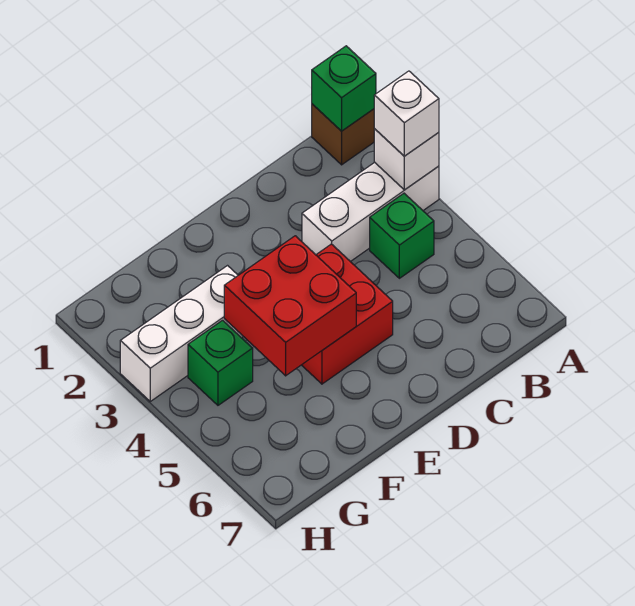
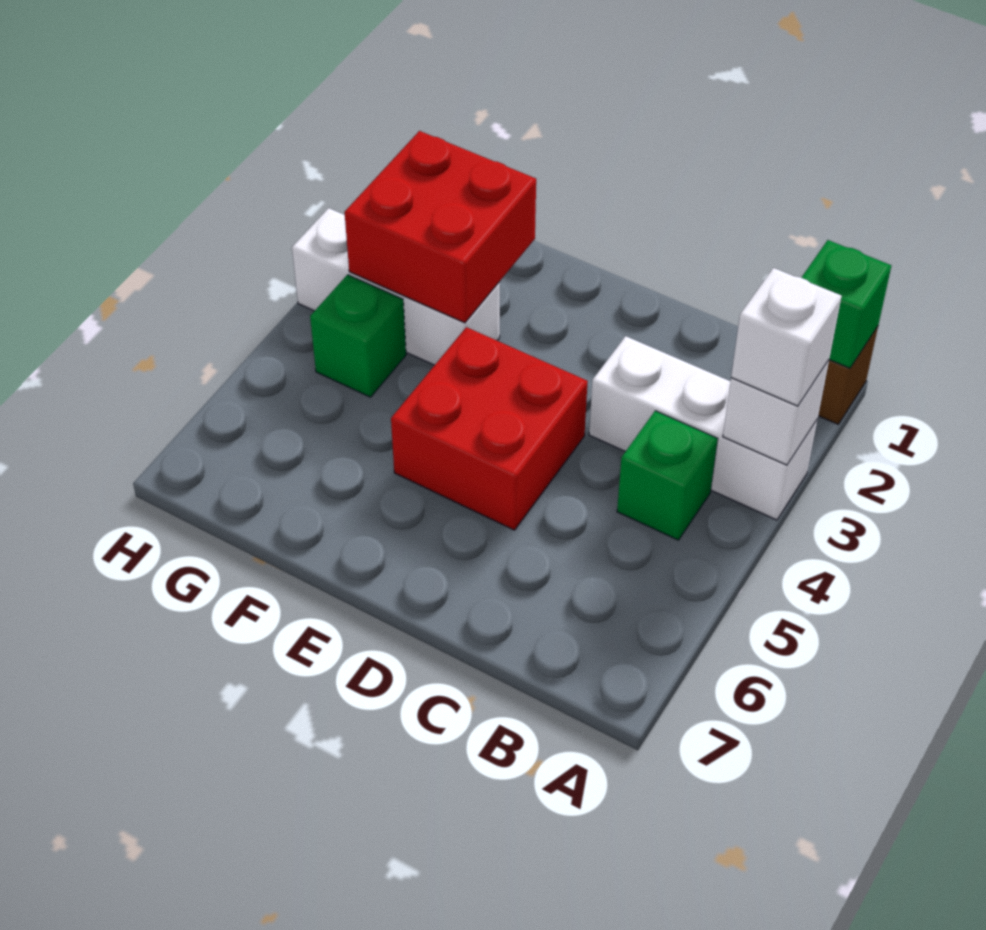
red brick E4:F5 level 2 -> red brick F2:G3 level 2

